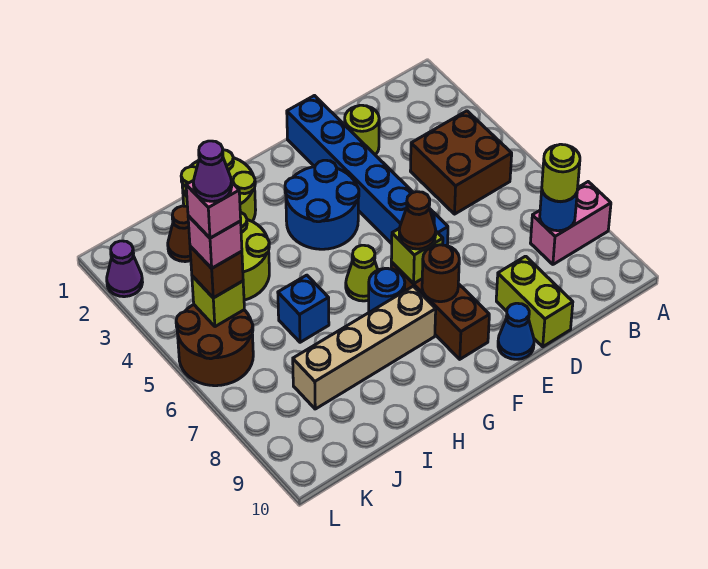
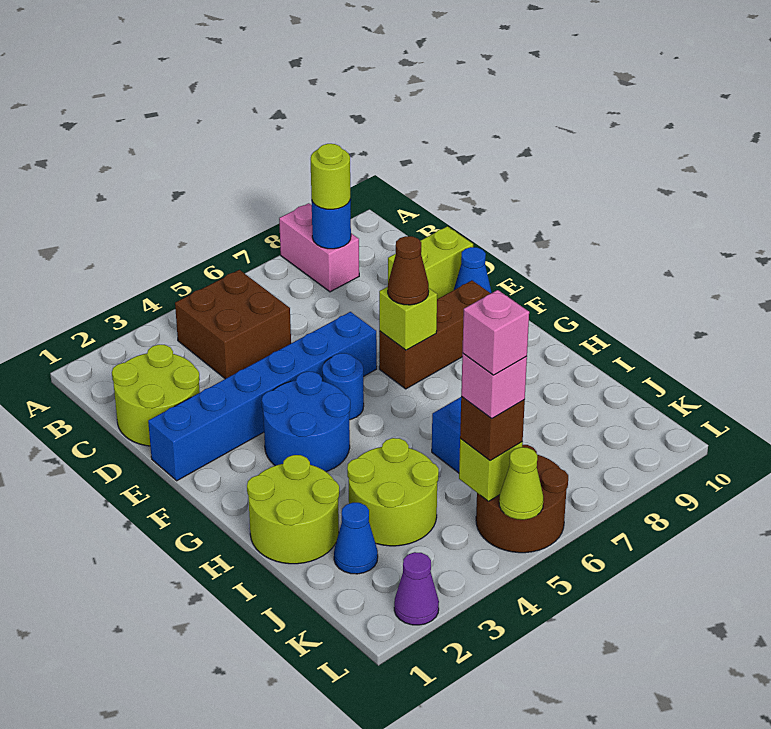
lime round brick D2 level 1 -> lime round brick C1:D2 level 1
brown round brick F8 level 2 -> none
lime cone G6 level 1 -> lime cone L5 level 2
blue round brick G7 level 1 -> blue round brick F5 level 1
tan brick G8:J8 level 1 -> none
brown cone J2 level 1 -> blue cone J2 level 1
purple cone K5 level 6 -> none

